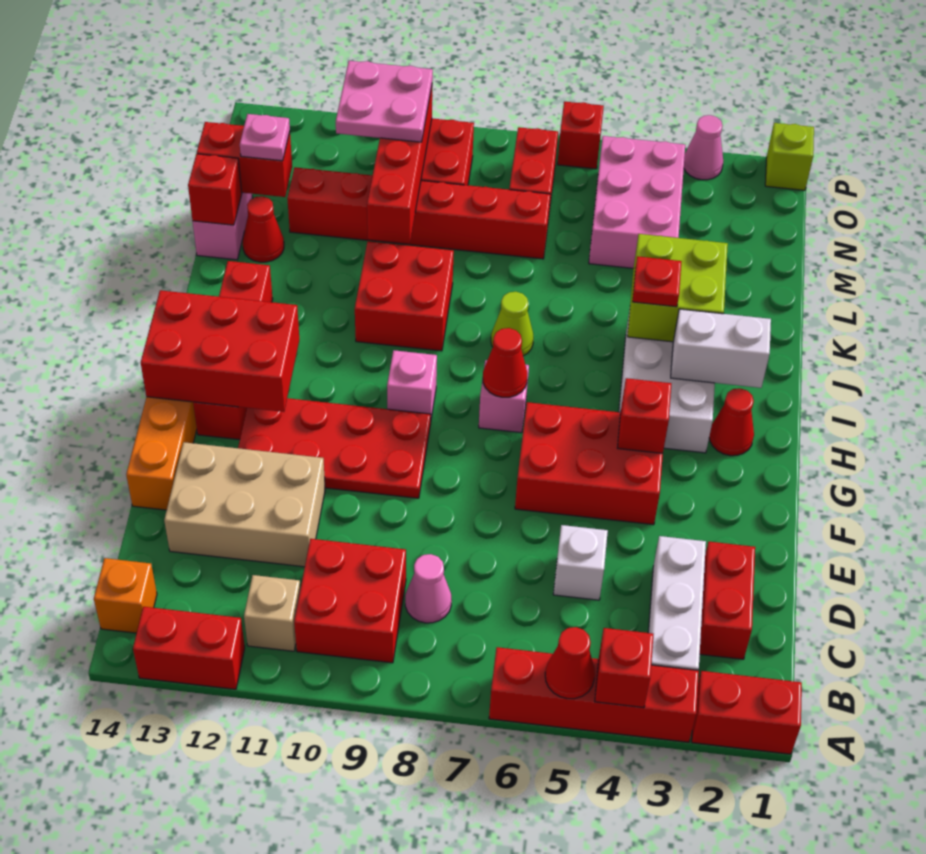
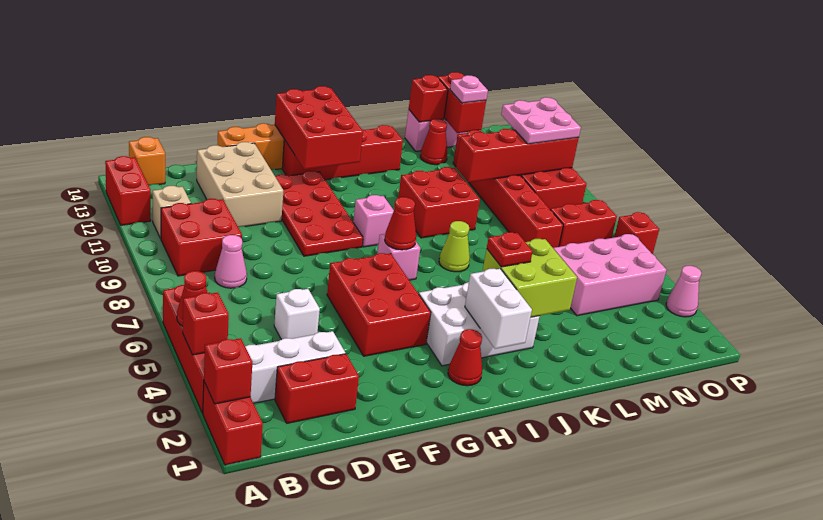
red brick G4 level 2 -> red brick A2 level 2
lime brick P1 level 1 -> none

